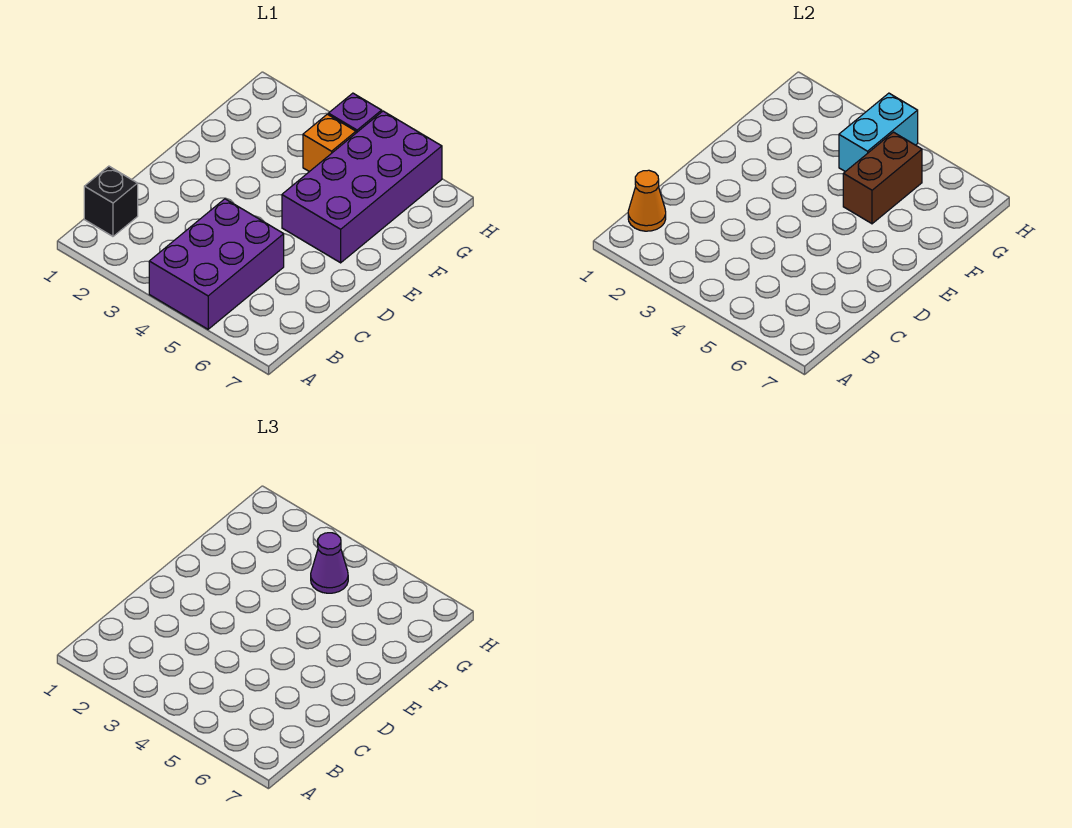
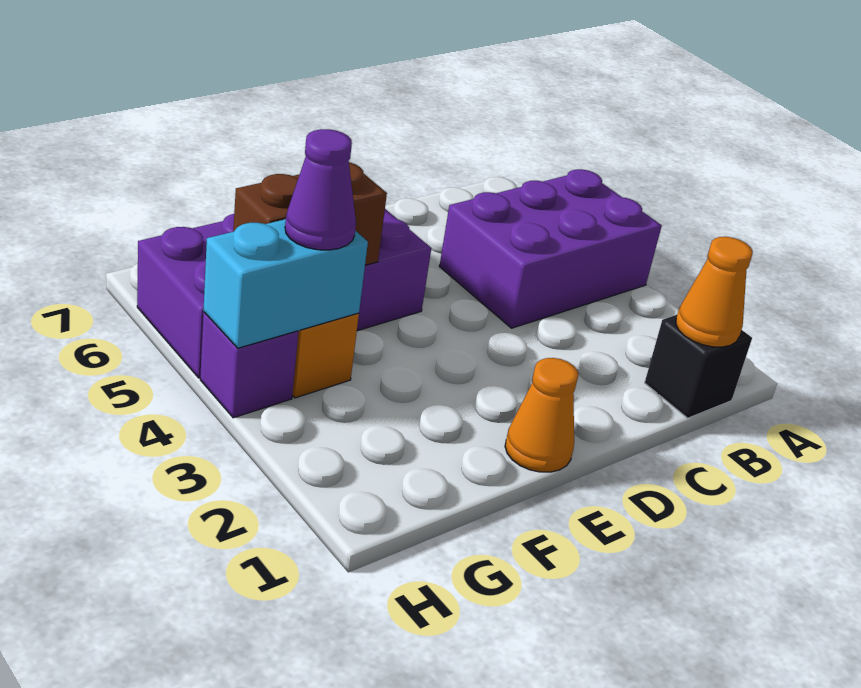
none -> orange cone E1 level 1

